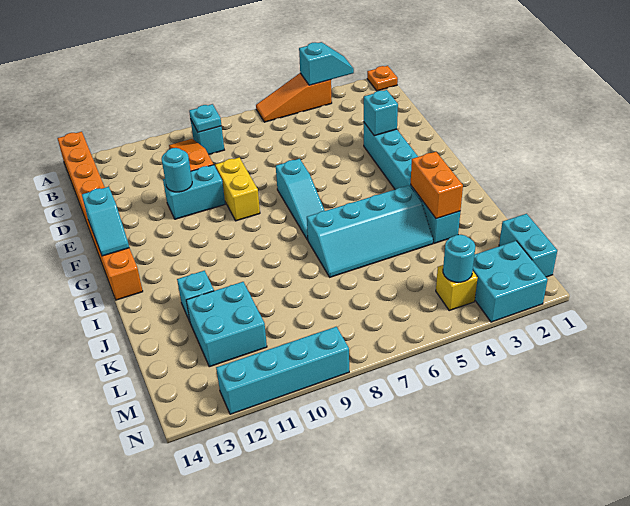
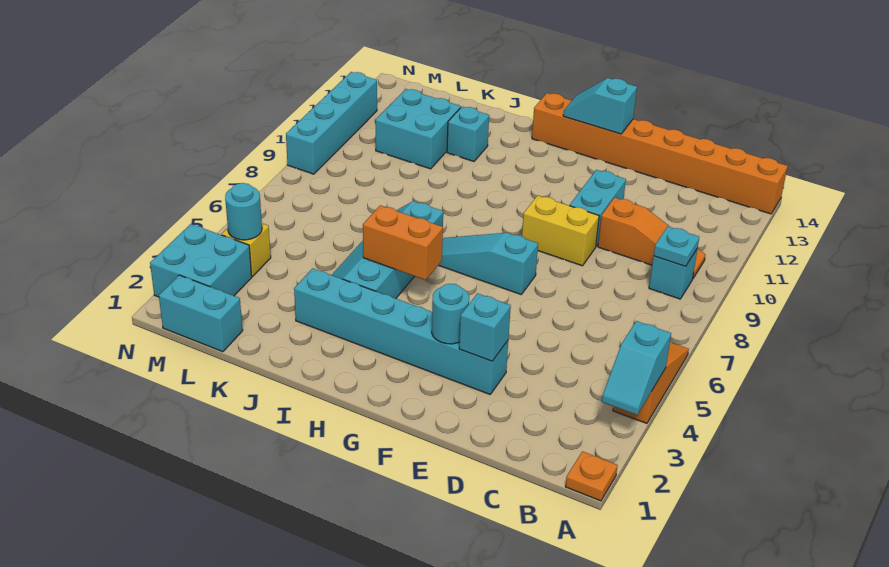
cyan round brick E11 level 2 -> cyan round brick F3 level 2
orange brick I3:J3 level 2 -> orange brick H5:I5 level 2

